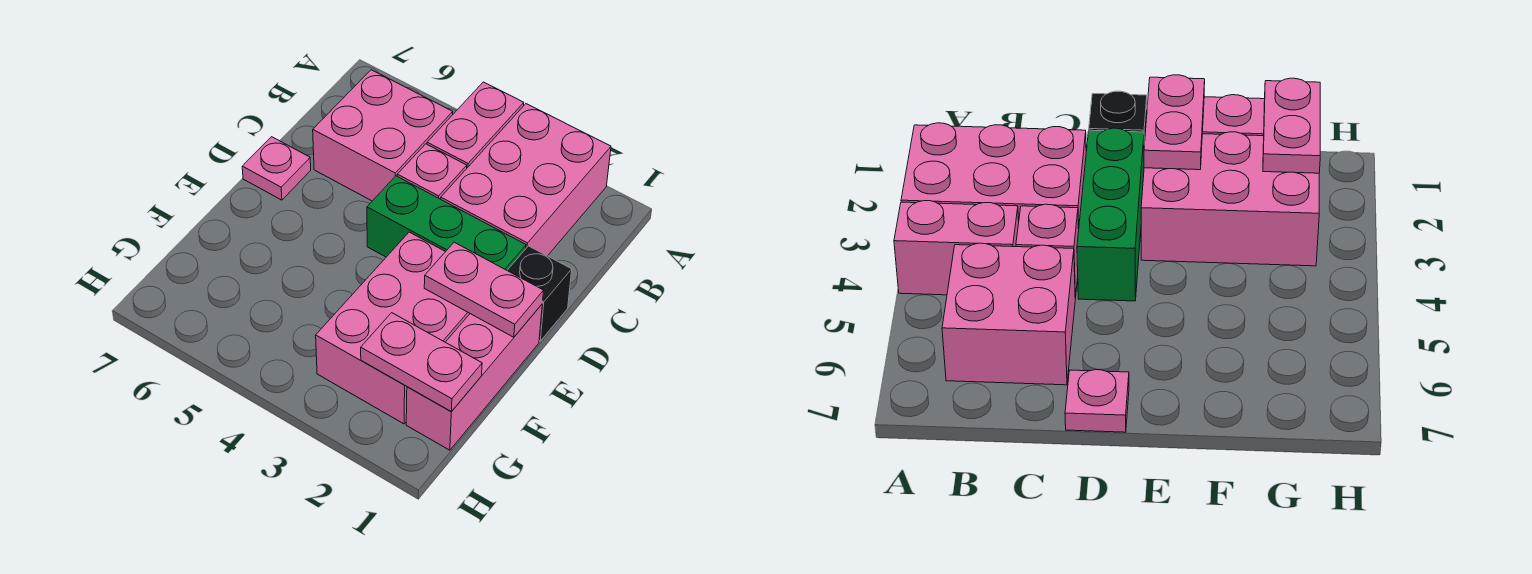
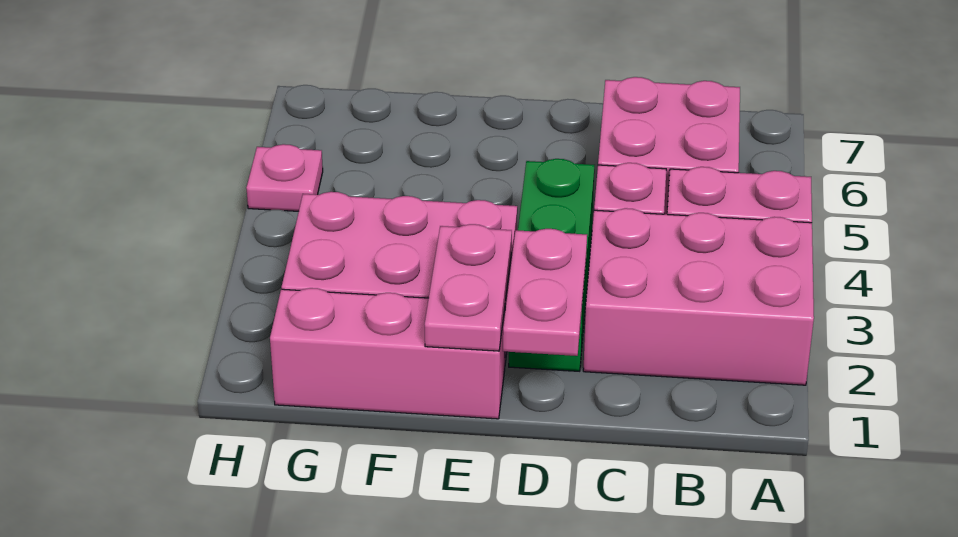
black brick D1 level 1 -> none
pink plate D7 level 1 -> pink plate H5 level 1
pink plate G1:G2 level 2 -> pink plate D1:D2 level 2

